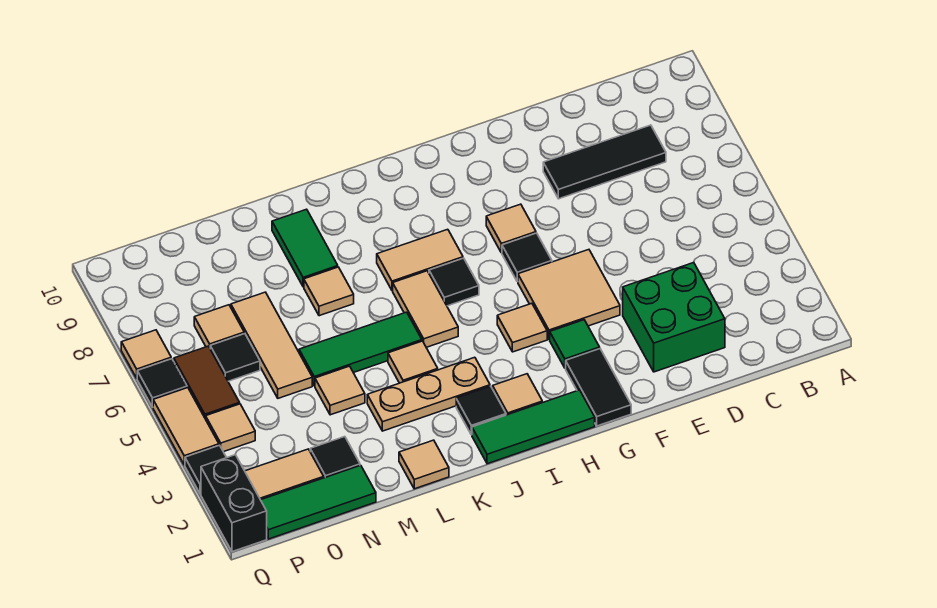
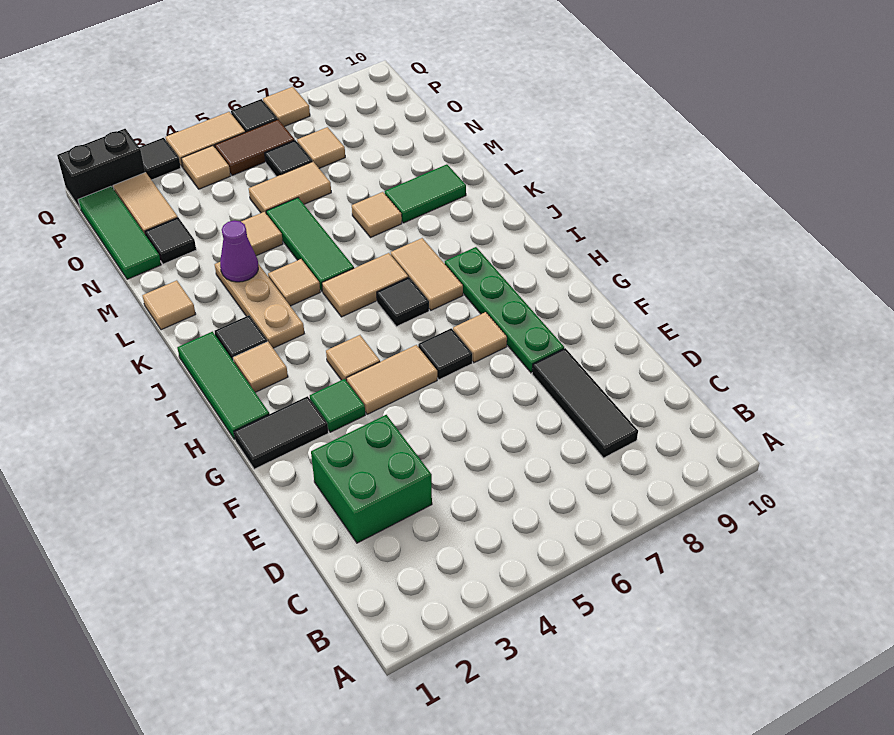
tan tile F4:G5 level 1 -> tan tile G4:G5 level 1
none -> green plate F8:I8 level 1
none -> purple cone L3 level 2
tan tile N5:N7 level 1 -> tan tile N5:N6 level 1

